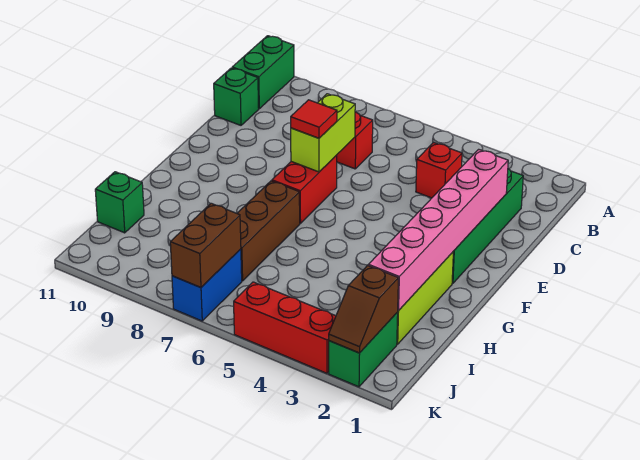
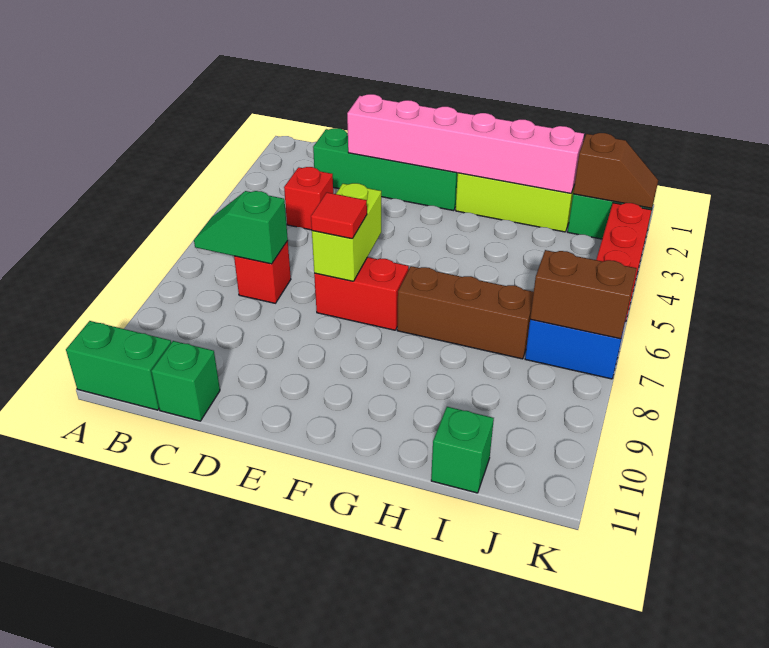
none -> green slope B7:C7 level 2 top C
lime brick D7:E7 level 2 -> lime brick E6:E7 level 2

